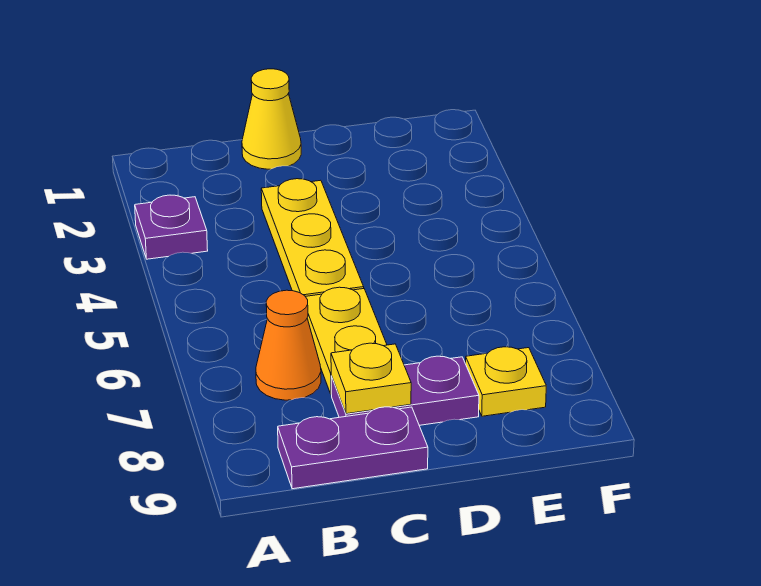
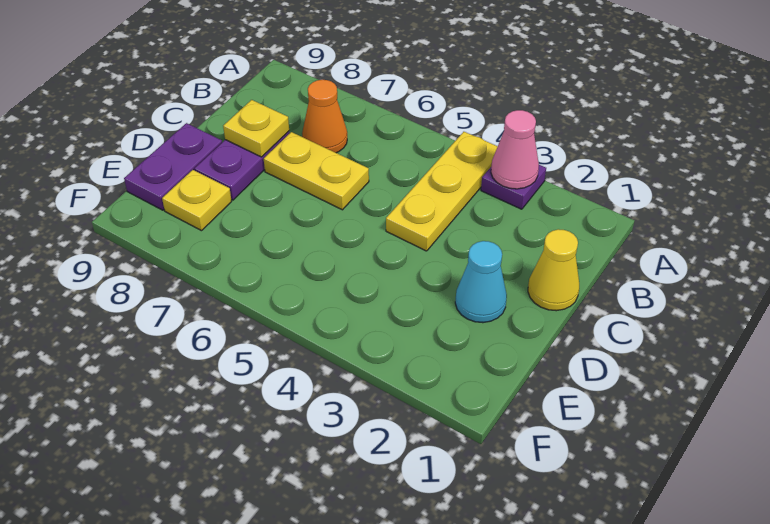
none -> pink cone A3 level 2
purple plate B9:C9 level 1 -> purple plate D9:E9 level 1
yellow plate C3:C5 level 1 -> yellow plate A4:C4 level 1
none -> cyan cone D2 level 1

